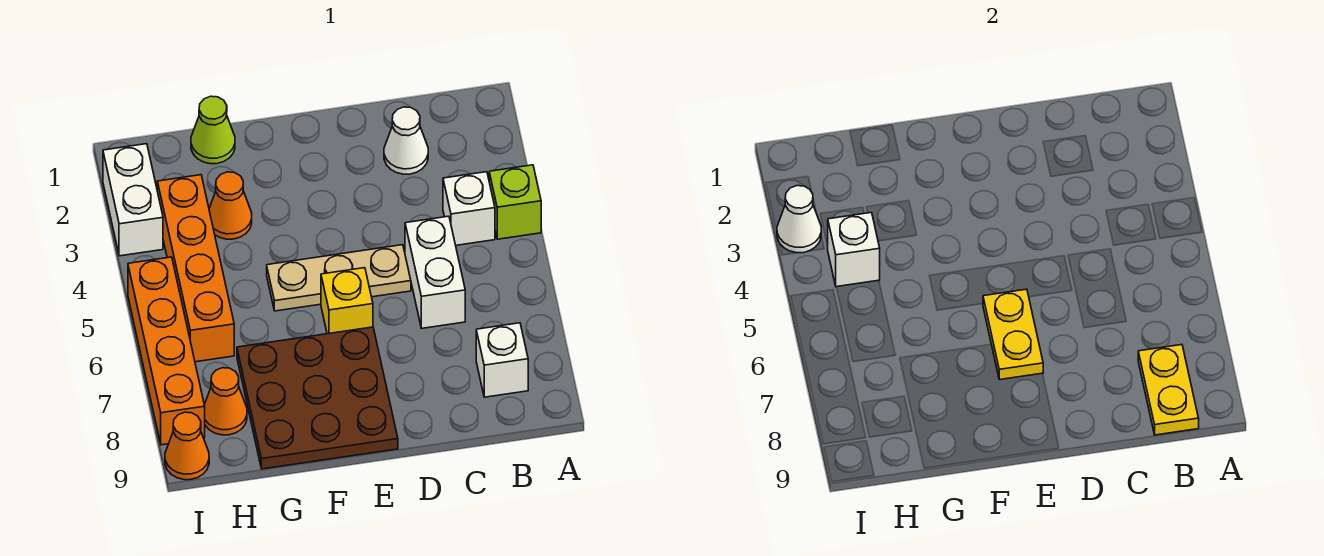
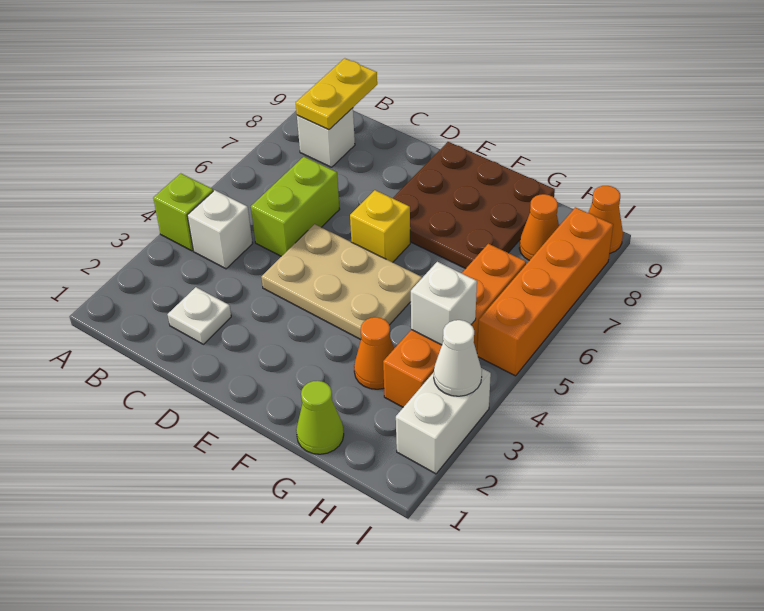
white cone C2 level 1 -> white plate C2 level 1
white brick C5:C6 level 1 -> lime brick C5:C6 level 1
tan plate D5:F5 level 1 -> tan plate D4:F5 level 1
yellow plate E6:E7 level 2 -> none

